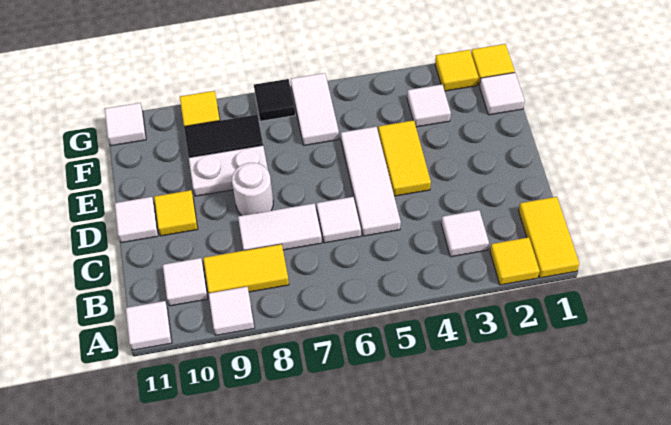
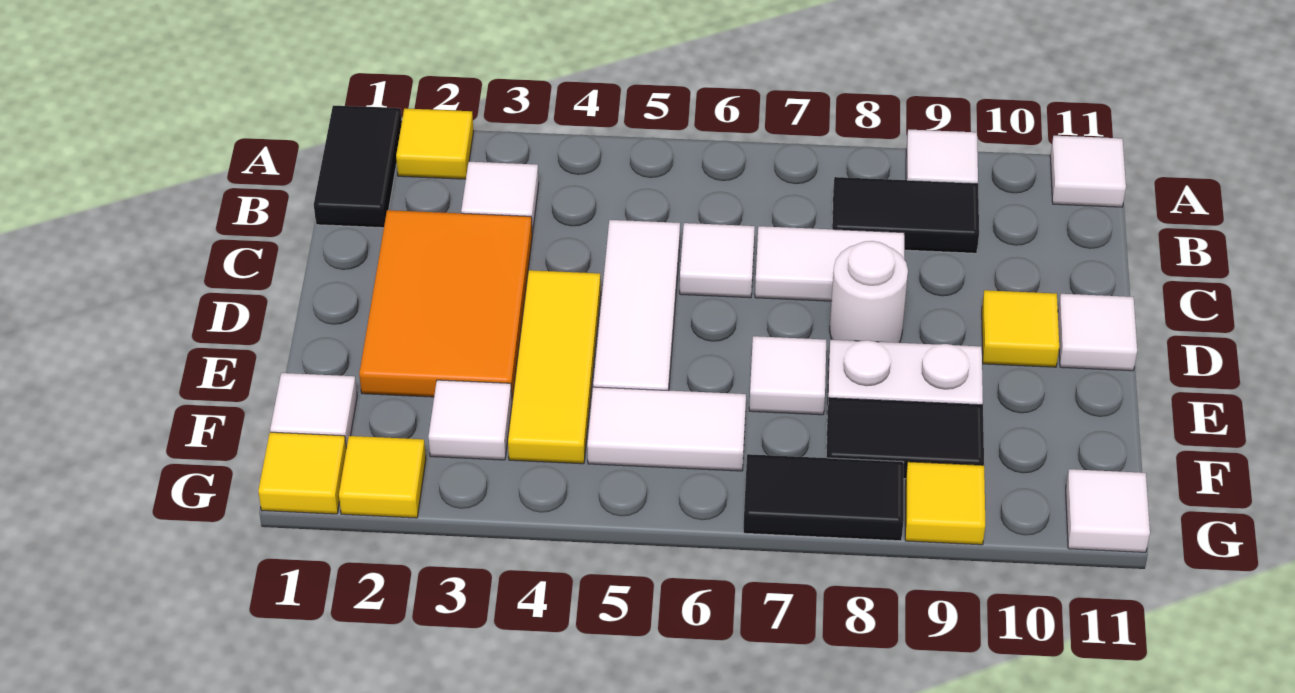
yellow tile A1:B1 level 1 -> black tile A1:B1 level 1
yellow tile B8:B9 level 1 -> black tile B8:B9 level 1
white tile B10 level 1 -> white tile E7 level 1
none -> orange tile C2:E3 level 1
yellow tile D4:E4 level 1 -> yellow tile D4:F4 level 1
white tile F6:G6 level 1 -> white tile F5:F6 level 1
black tile G7 level 1 -> black tile G7:G8 level 1

